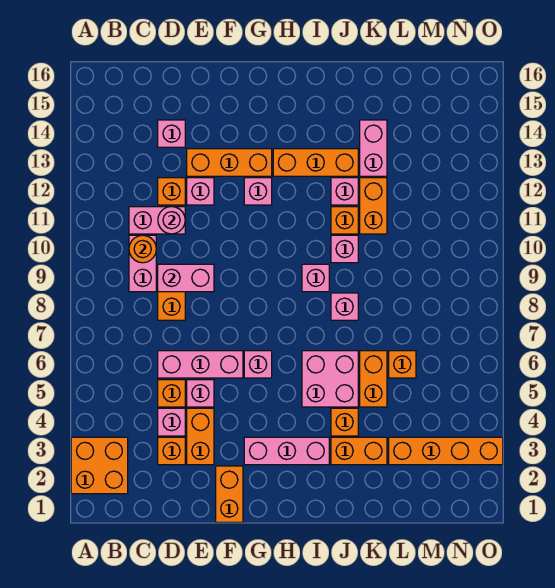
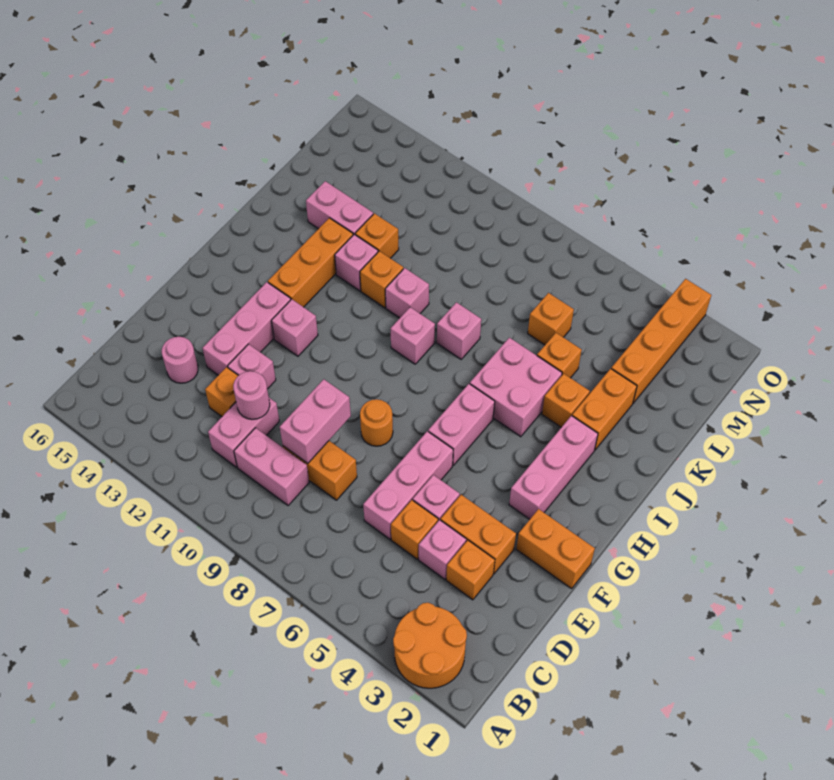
orange brick A2:B3 level 1 -> orange round brick A2:B3 level 1
orange round brick C10 level 2 -> orange round brick F8 level 1
pink brick D14 level 1 -> pink round brick D14 level 1
orange brick E13:G13 level 1 -> pink brick E13:G13 level 1
pink brick G6 level 1 -> pink brick G6:H6 level 1
orange brick K5:K6 level 1 -> orange brick K5 level 1
orange brick K11:K12 level 1 -> orange brick K12 level 1

